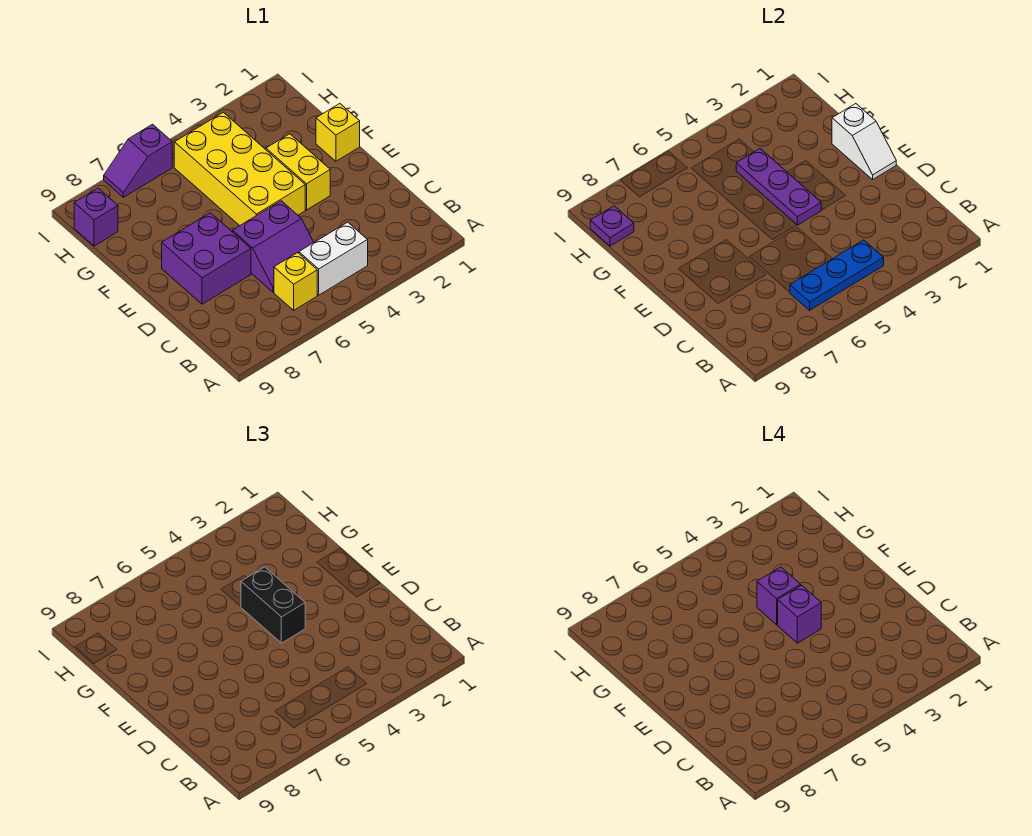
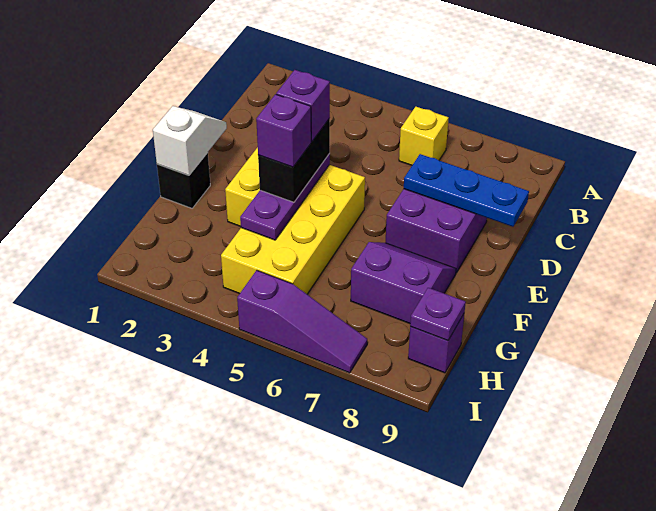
white brick B4:B5 level 1 -> none
blue plate B4:B6 level 2 -> blue plate D7:D9 level 2
purple slope C5:D6 level 1 top D -> purple slope F7:G8 level 1 top G
yellow brick F1 level 1 -> black brick F1 level 1
purple slope I6:I7 level 1 top 6 -> purple slope I5:I7 level 1 top 5

